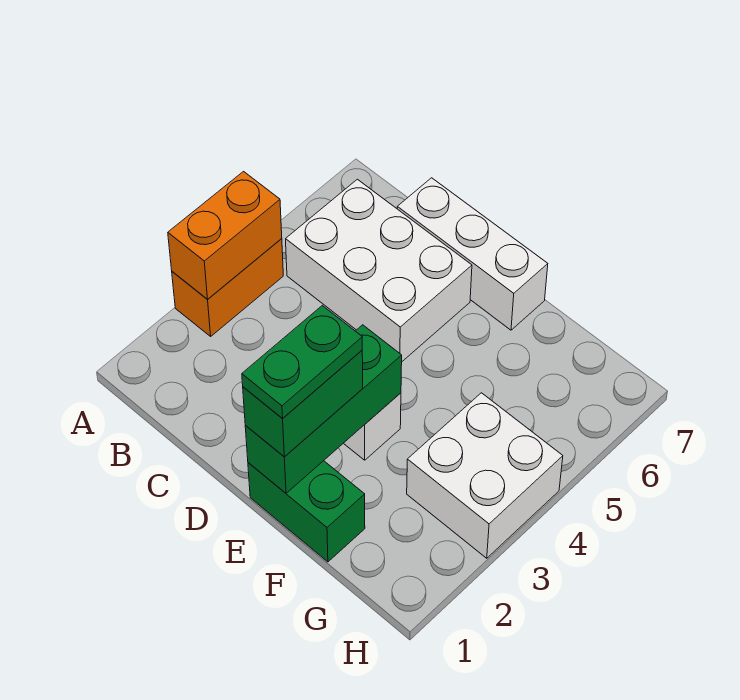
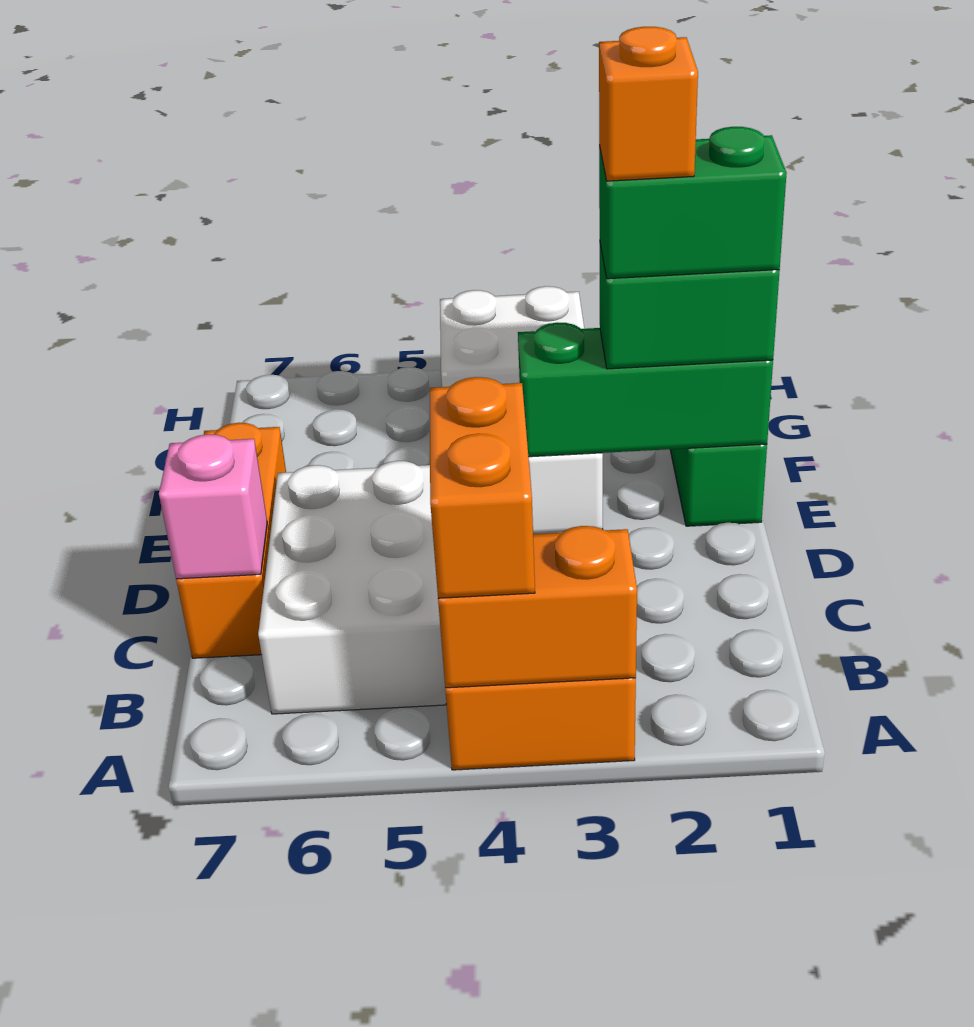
none -> orange brick A4:B4 level 3
white brick C7:E7 level 1 -> orange brick C7:E7 level 1
none -> pink brick C7 level 2
green plate E1:E2 level 4 -> green brick E1:E2 level 4
none -> orange brick E2 level 5

